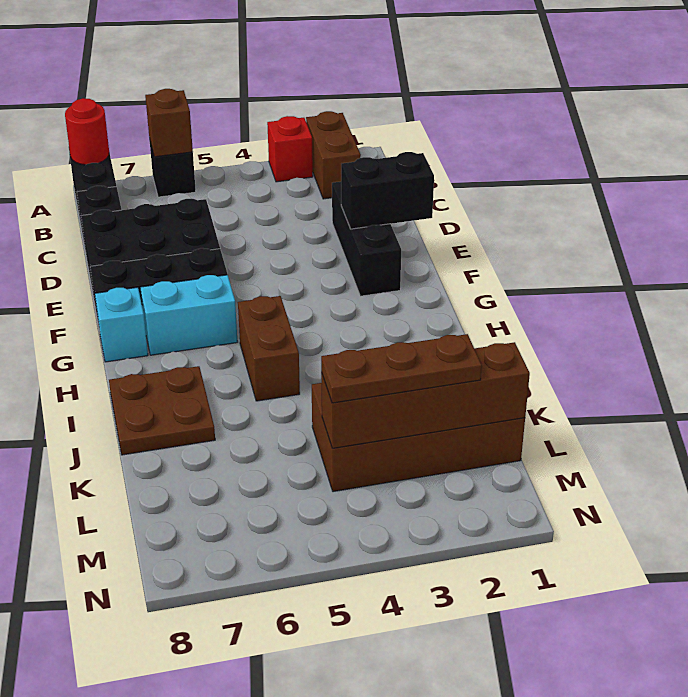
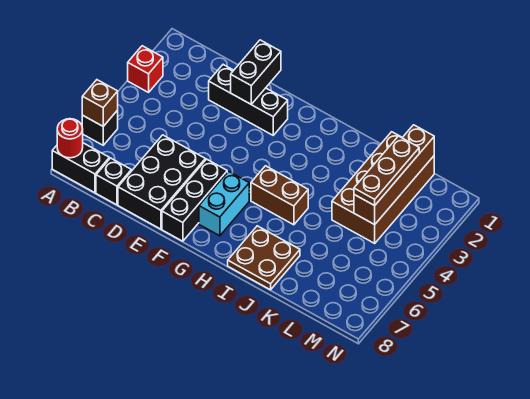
brown brick A2:B2 level 1 -> none
cyan brick G8 level 1 -> none

